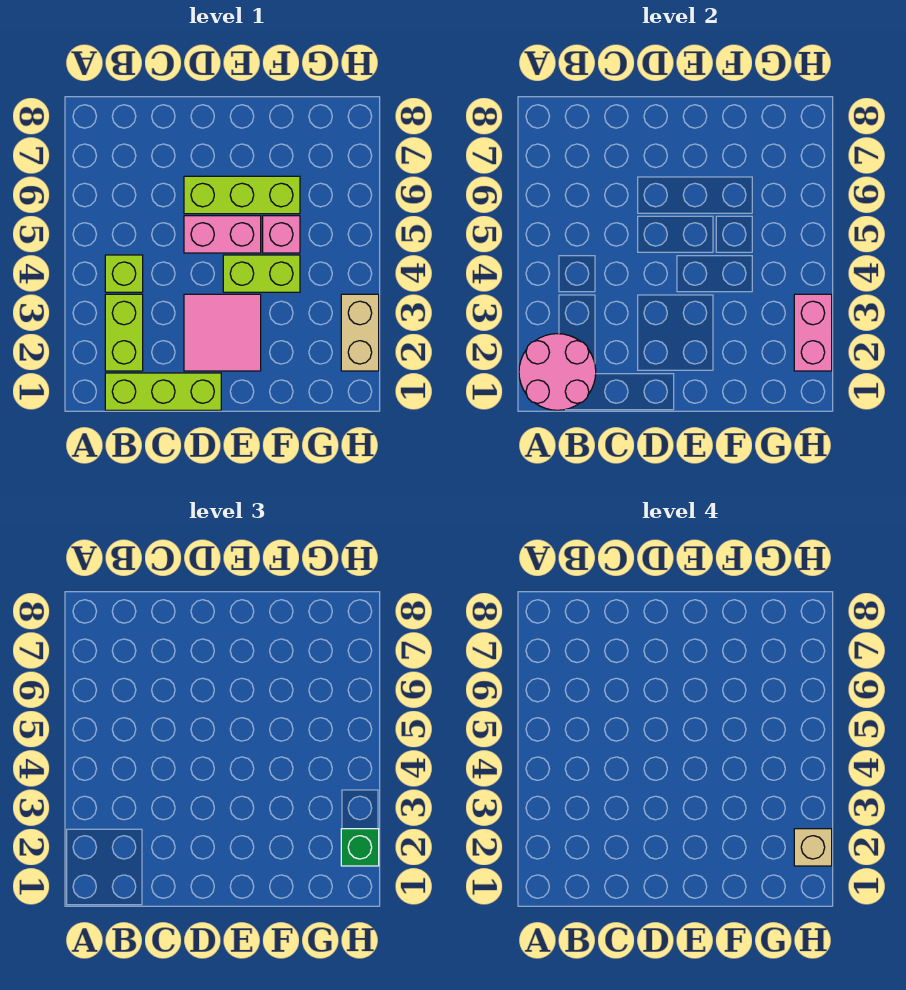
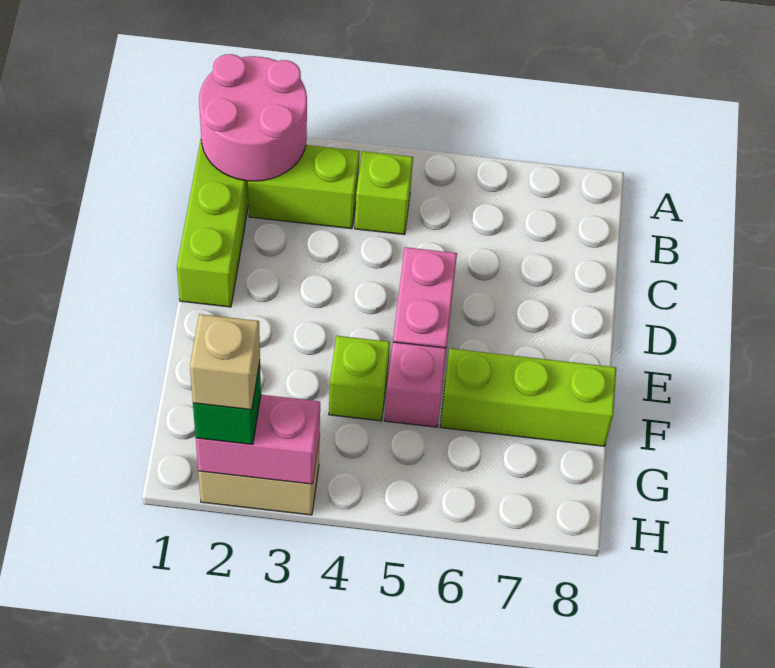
pink tile D2:E3 level 1 -> none
lime brick D6:F6 level 1 -> lime brick F6:F8 level 1
lime brick E4:F4 level 1 -> lime brick F4 level 1

